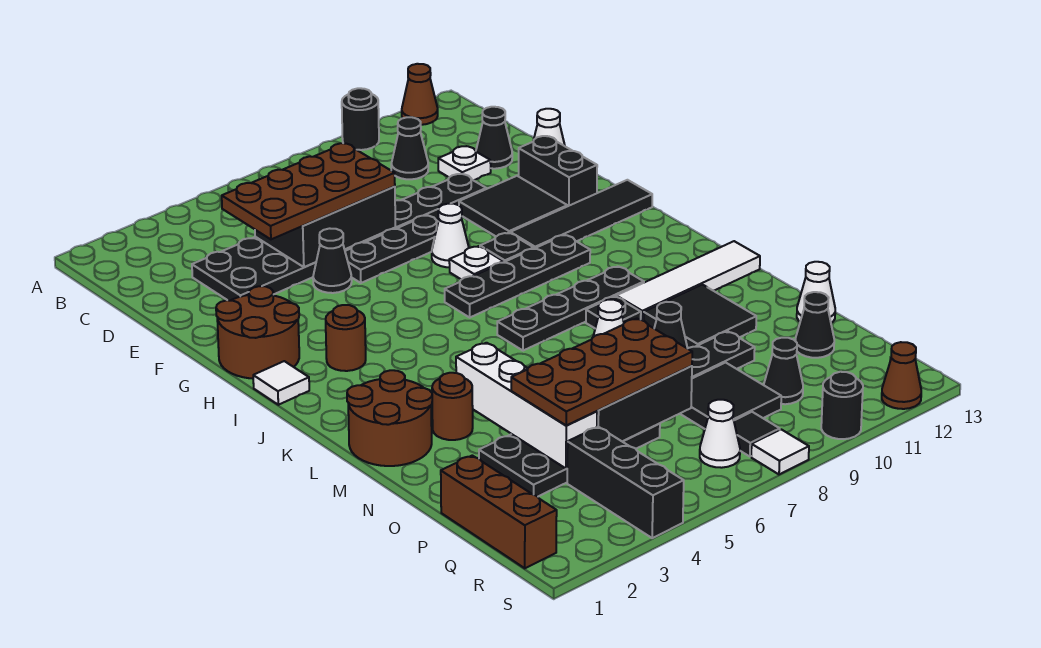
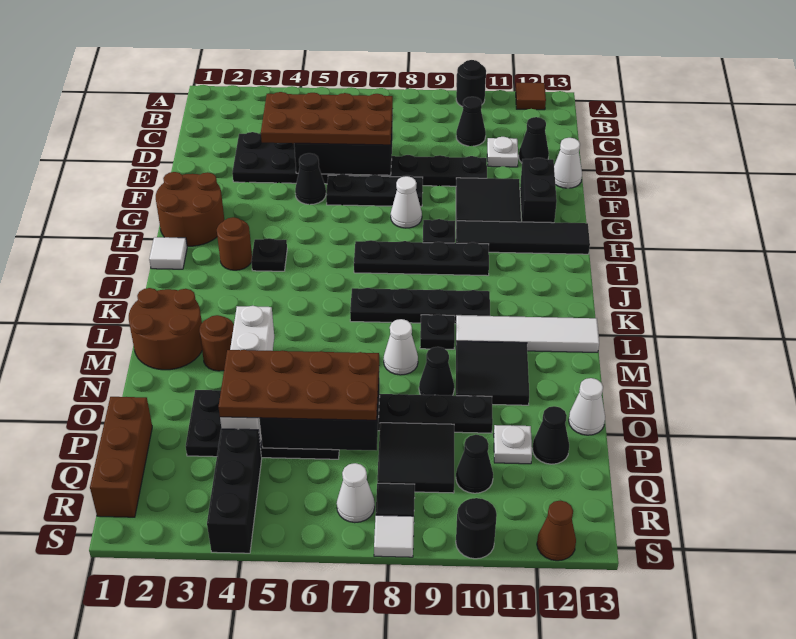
brown cone A12 level 1 -> brown tile A12 level 1
white plate H8 level 1 -> white plate P11 level 1
none -> black plate I4 level 1

